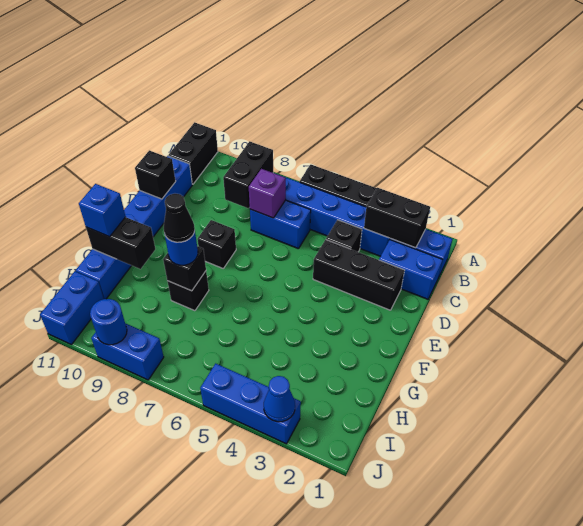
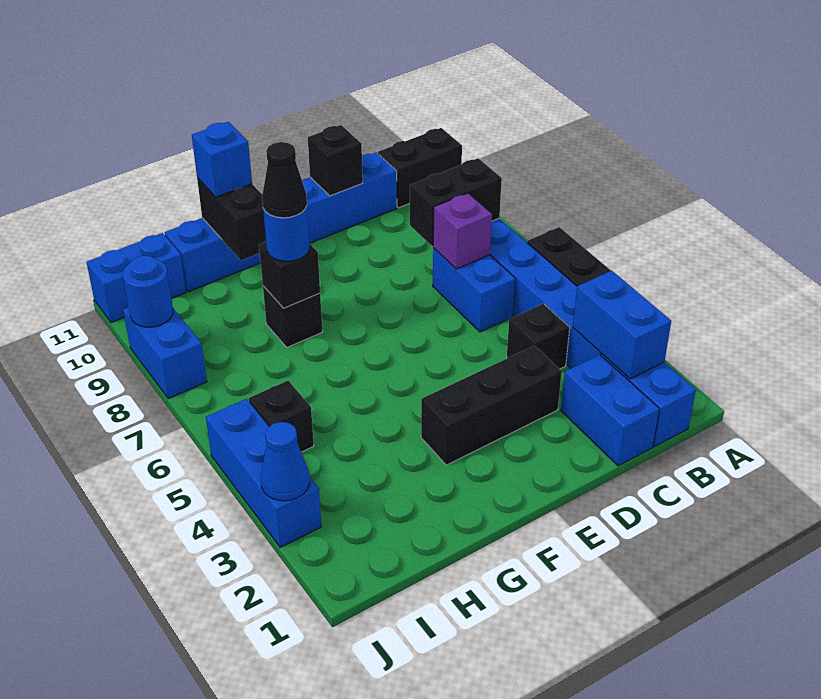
black brick B2:B3 level 2 -> blue brick B2:B3 level 2
black brick D2:D4 level 1 -> black brick D3:F3 level 1
black brick E8 level 1 -> black brick I5 level 1

